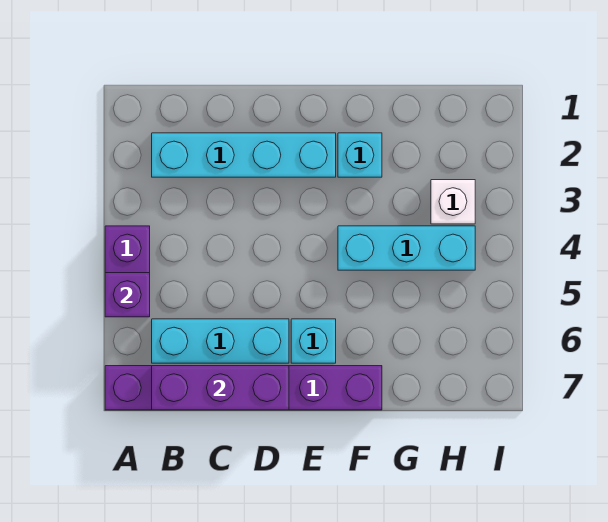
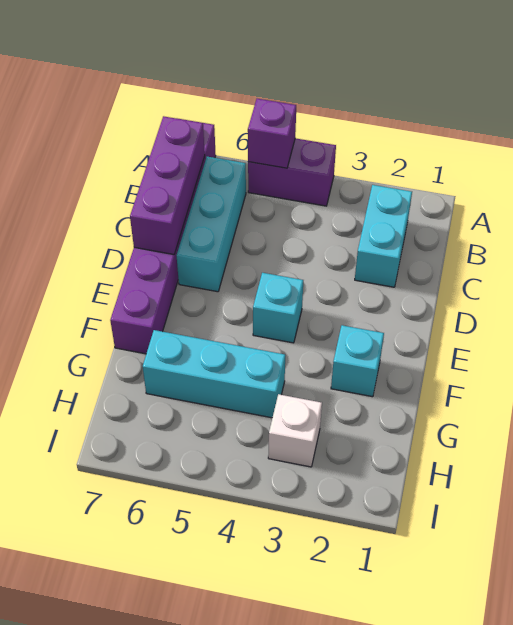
cyan brick B2:E2 level 1 -> cyan brick B2:C2 level 1
cyan brick E6 level 1 -> cyan brick E4 level 1
cyan brick F4:H4 level 1 -> cyan brick G4:G6 level 1

